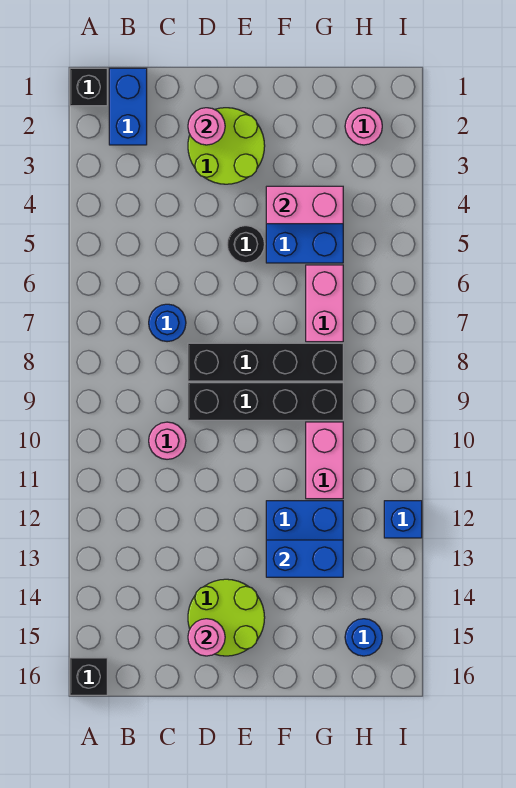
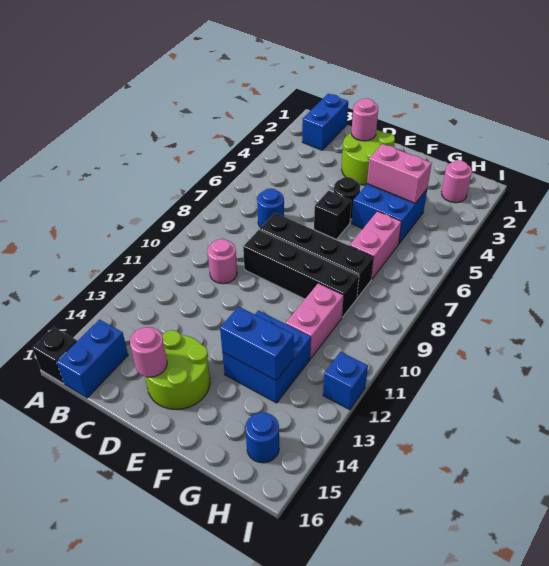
black brick A1 level 1 -> black brick E6 level 1
none -> blue brick B15:B16 level 1

